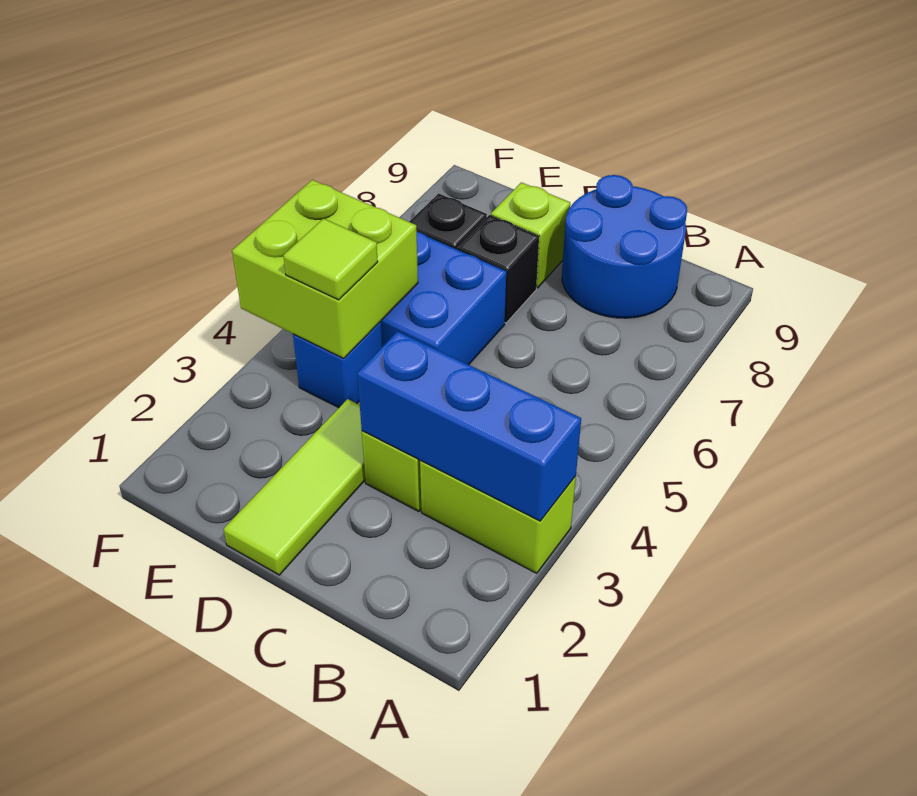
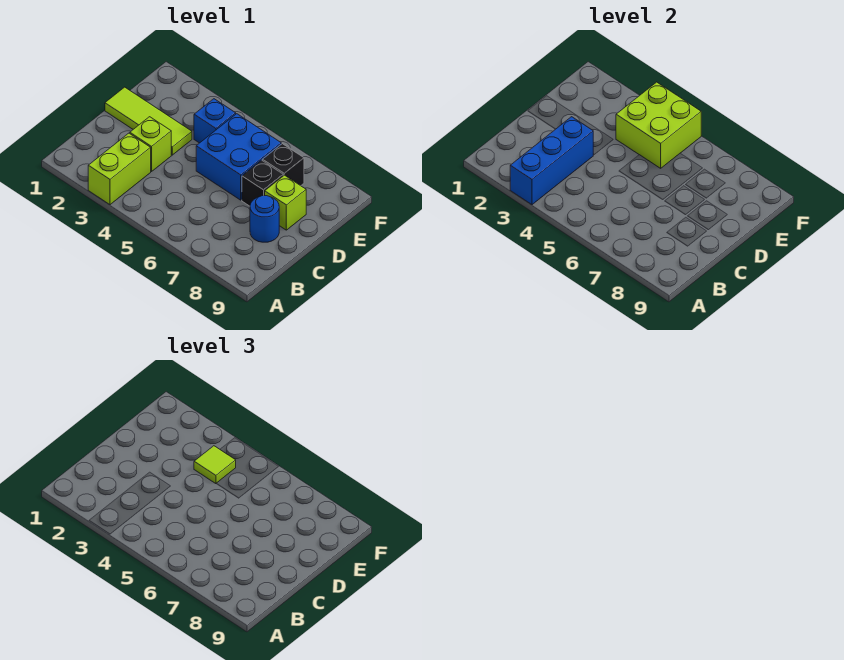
blue round brick B8:C9 level 1 -> blue round brick C8 level 1

